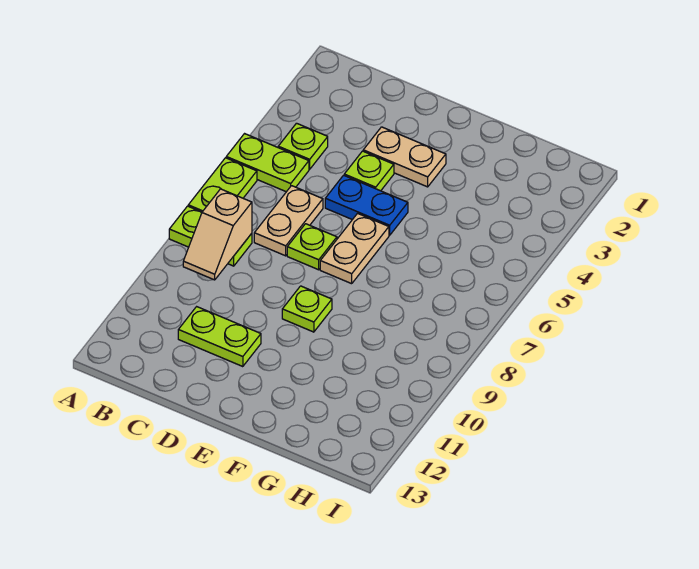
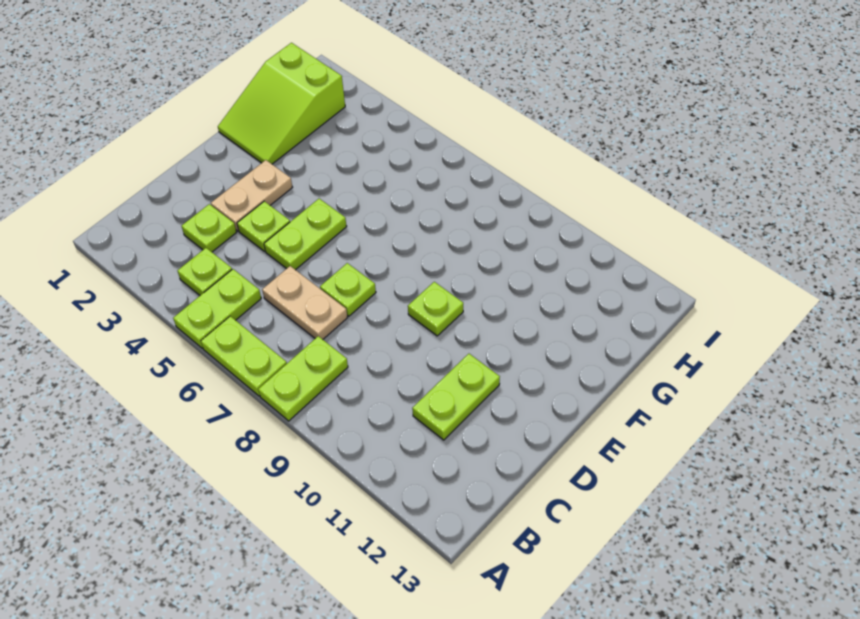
tan slope B8:B9 level 2 top 8 -> none
none -> lime plate C3 level 1
blue plate D5:E5 level 1 -> lime plate D5:E5 level 1
tan plate E6:E7 level 1 -> none
none -> lime slope F1:H2 level 1 top H

